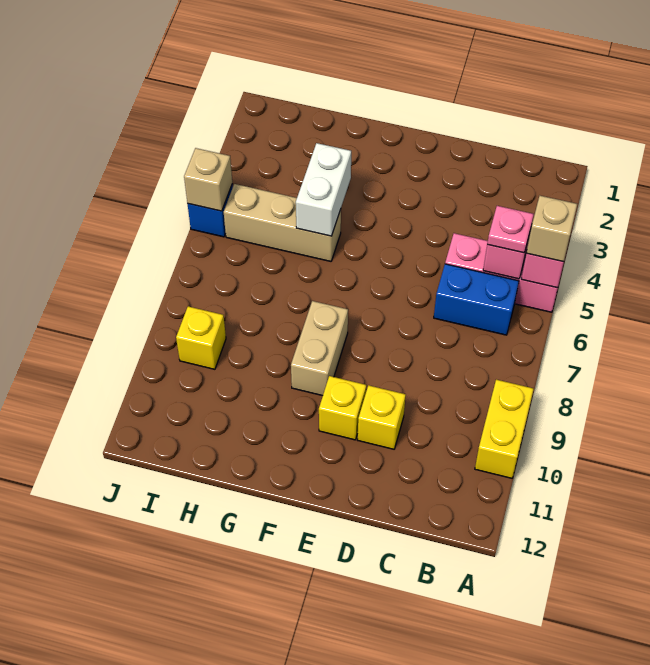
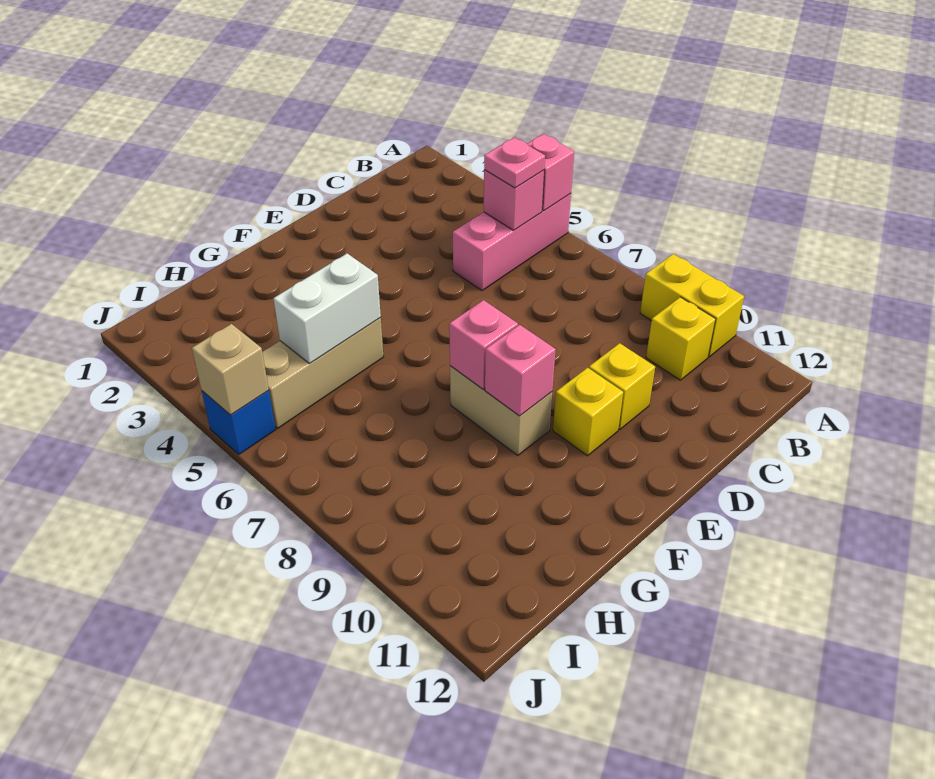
tan brick A5 level 3 -> none
blue brick B6:C6 level 1 -> none
none -> pink brick F8 level 2
none -> pink brick F9 level 2
white brick G4:G5 level 2 -> white brick G5:H5 level 2
yellow brick I9 level 1 -> yellow brick B10 level 1

